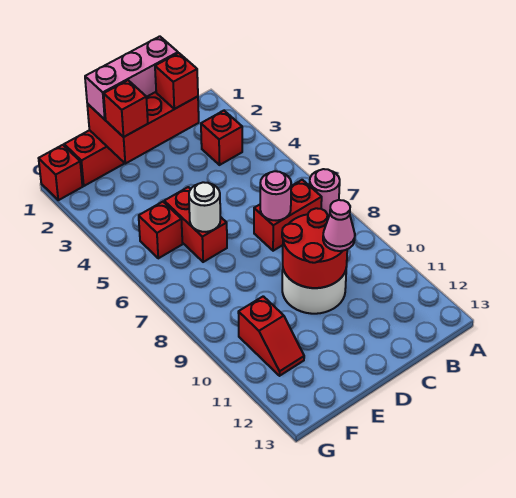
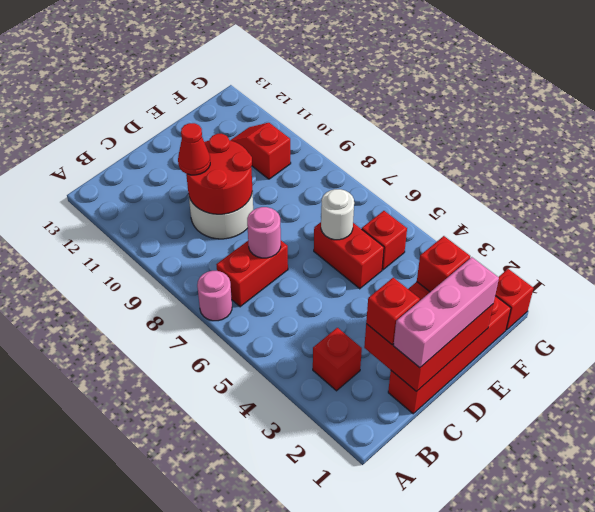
pink cone C10 level 3 -> red cone C10 level 3

